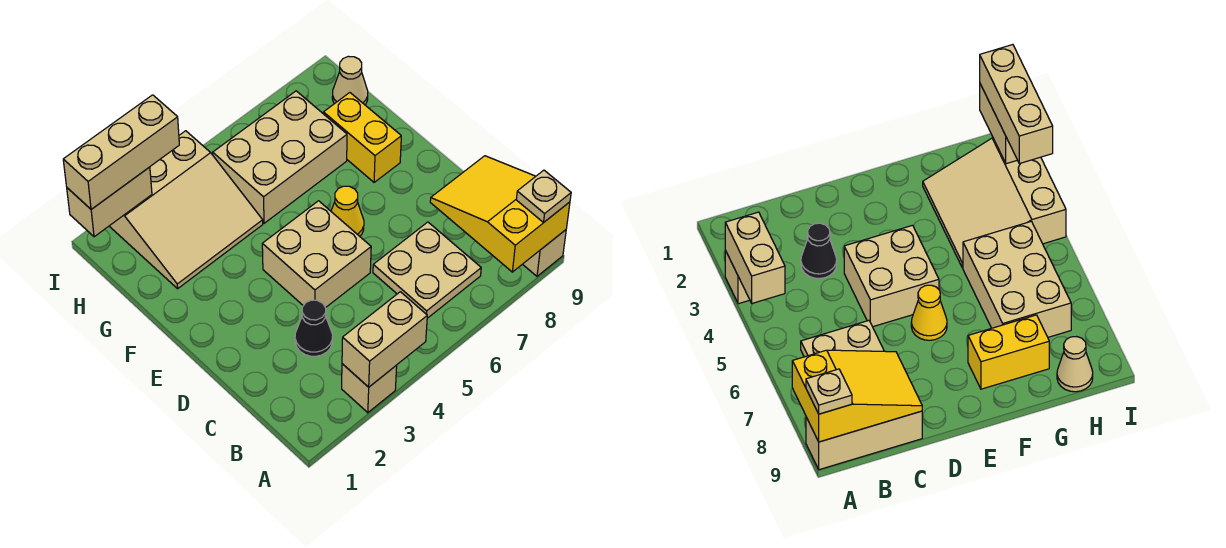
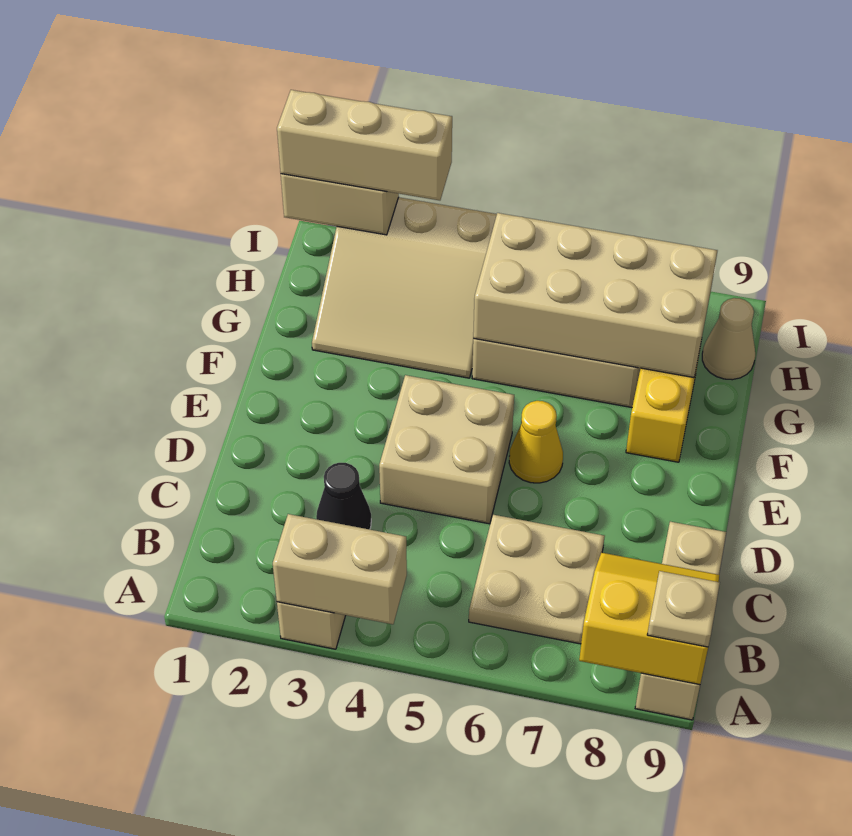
yellow slope A8:C9 level 2 top A -> yellow slope A8:B9 level 2 top A
none -> tan brick G5:H8 level 2

